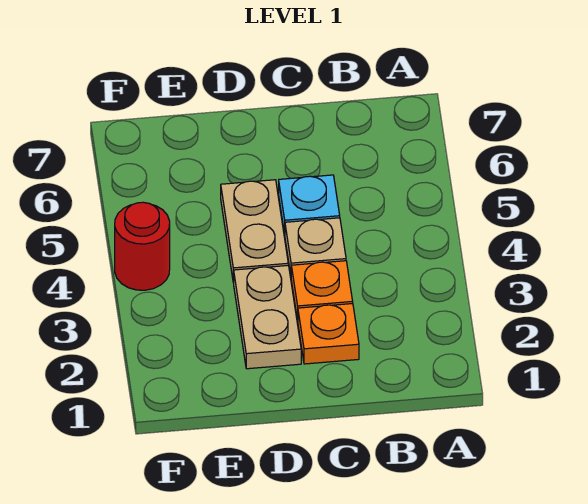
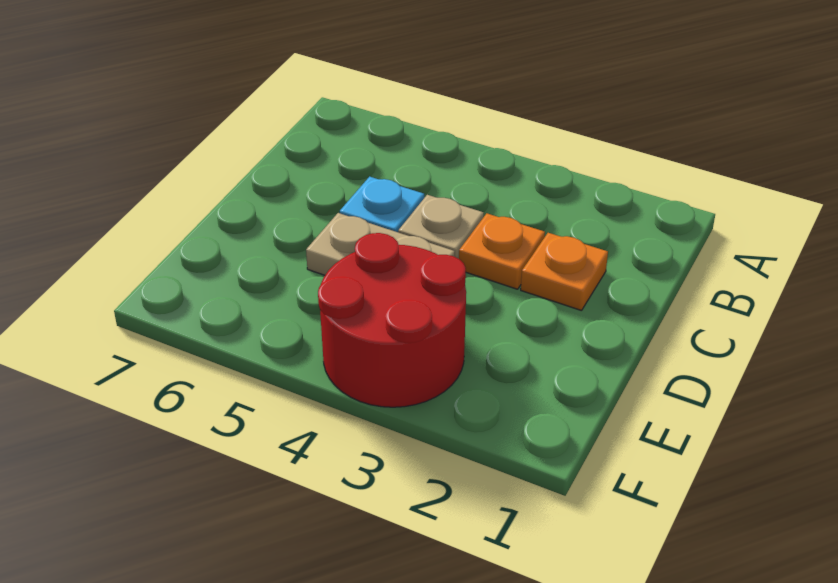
tan plate D2:D3 level 1 -> none
red round brick F4 level 1 -> red round brick E3:F4 level 1

